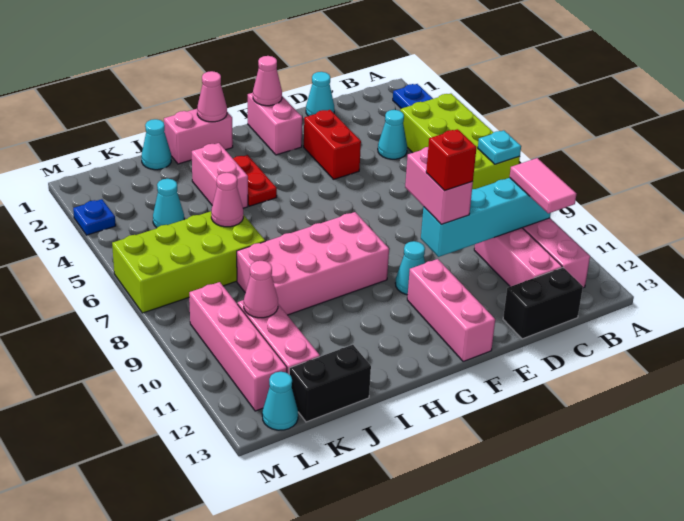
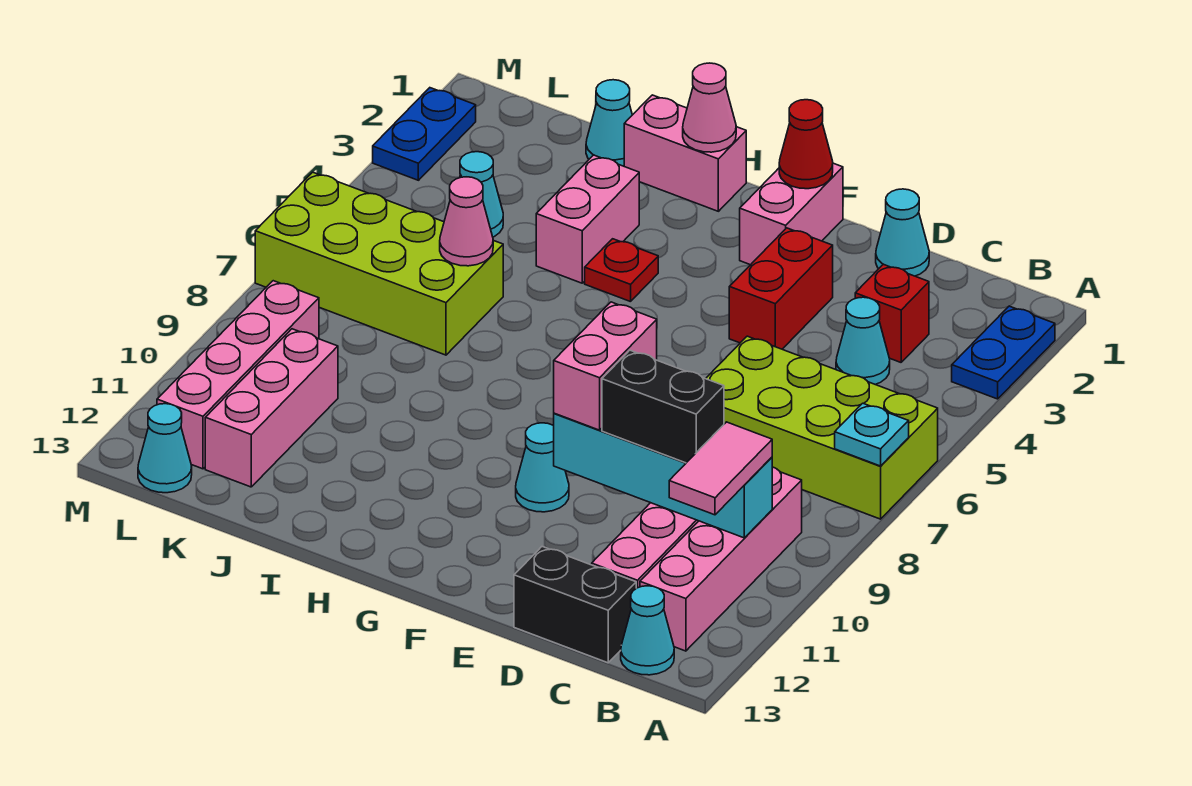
lime brick A4:B7 level 1 -> lime brick A6:D7 level 1
none -> cyan cone B13 level 1
red brick E10 level 4 -> red brick C3 level 1
pink cone F1 level 2 -> red cone F1 level 2
pink brick F11:F13 level 1 -> none
pink brick G8:J9 level 1 -> none
red plate H3:H4 level 1 -> red plate H4 level 1
black brick J13:K13 level 1 -> black brick C10:D10 level 3
pink cone K10 level 2 -> none
blue plate M3 level 1 -> blue plate M2:M3 level 1

